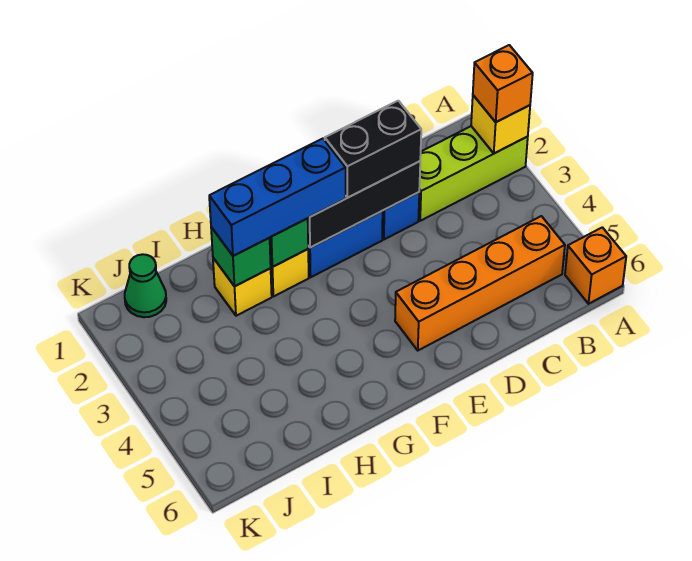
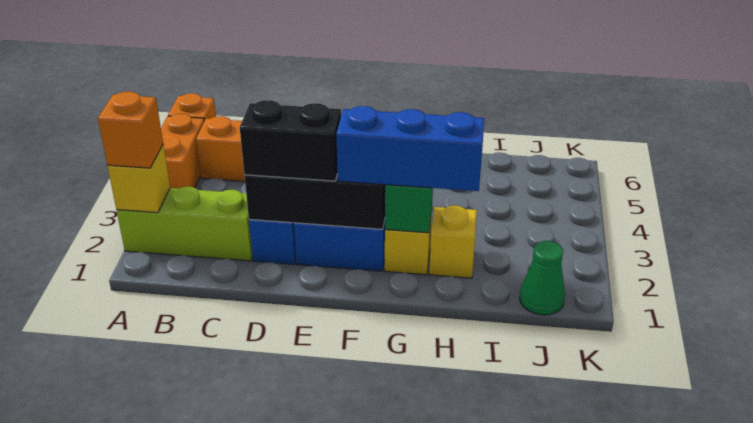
none -> orange brick A4:A5 level 1
green brick H2 level 2 -> none

